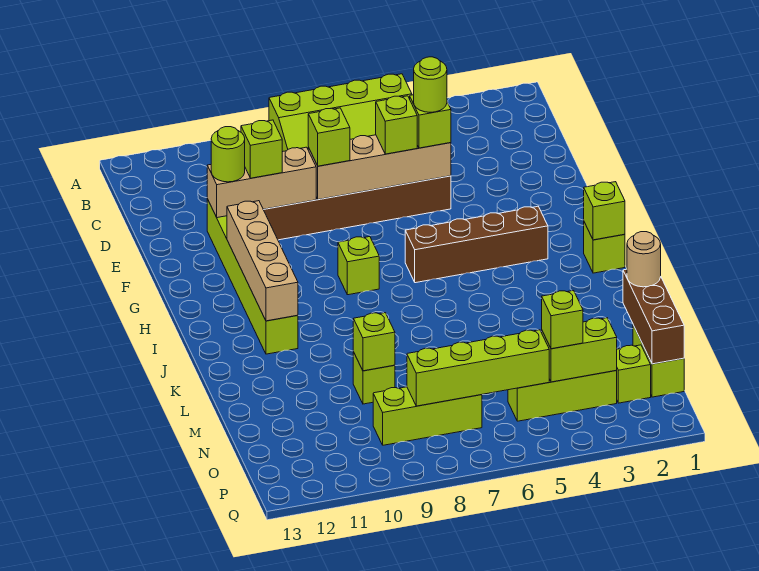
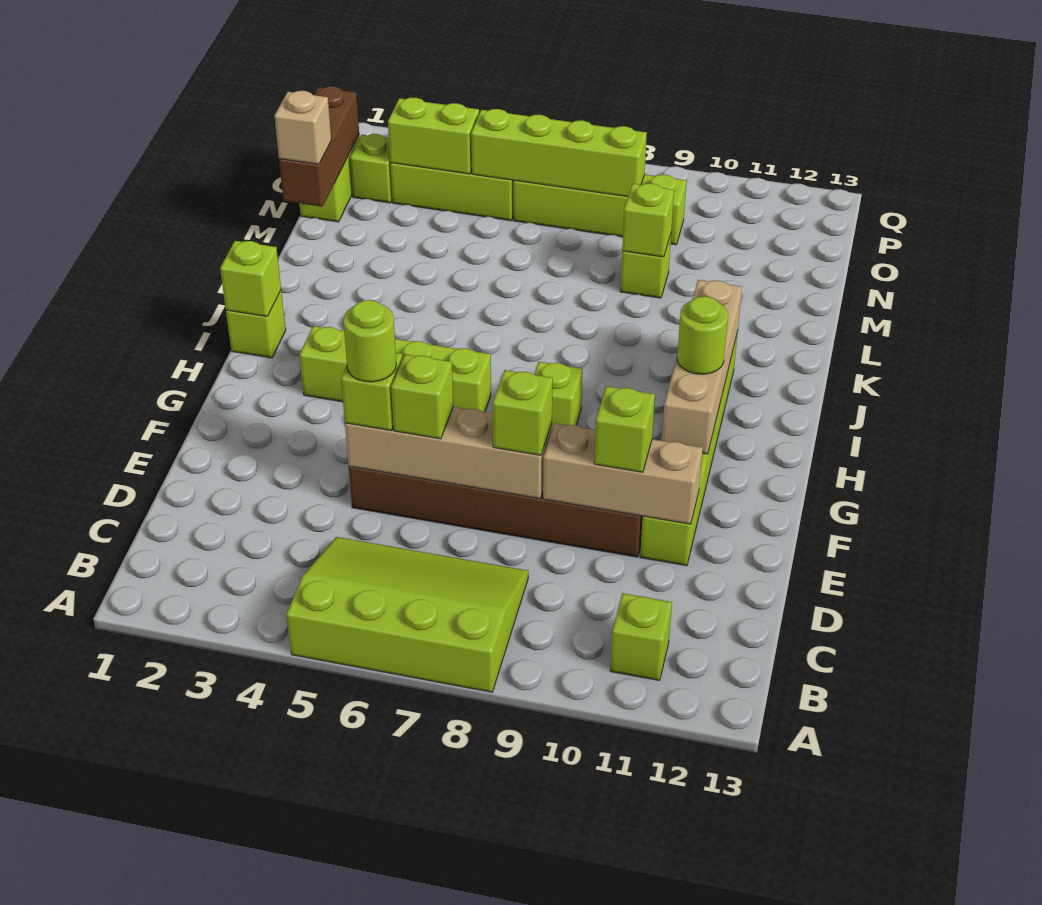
lime round brick E11 level 3 -> lime round brick H11 level 3
brown brick H3:H6 level 1 -> lime brick H3:H6 level 1
tan round brick M1 level 3 -> tan brick M1 level 3
lime brick O4 level 3 -> lime brick B11 level 1
lime brick O7:O9 level 1 -> lime brick O6:O9 level 1

